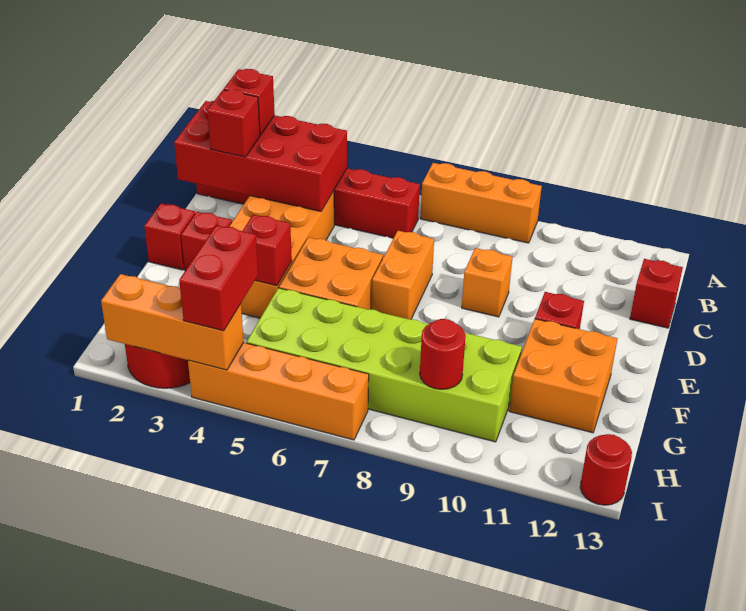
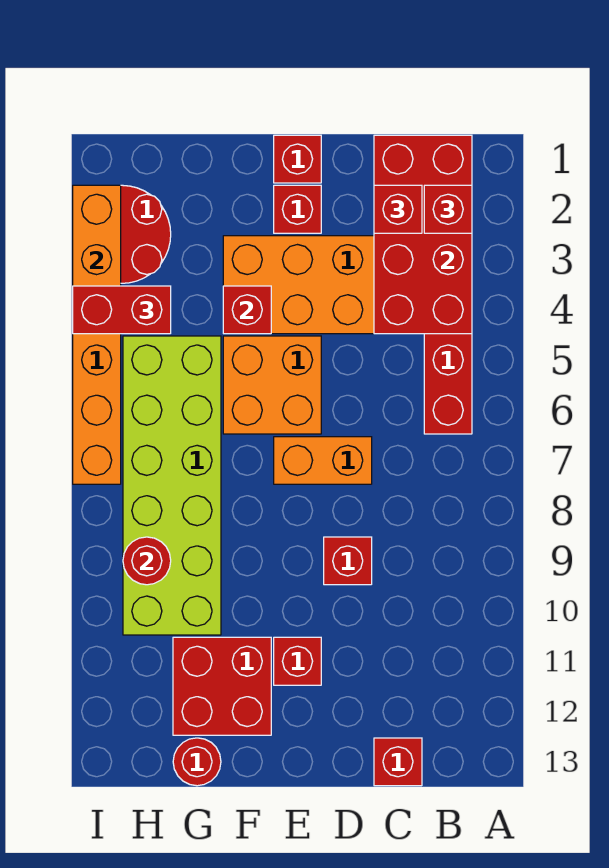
orange brick A7:A9 level 1 -> none
orange brick D9 level 1 -> red brick D9 level 1
orange brick F11:G12 level 1 -> red brick F11:G12 level 1
red round brick I13 level 1 -> red round brick G13 level 1

